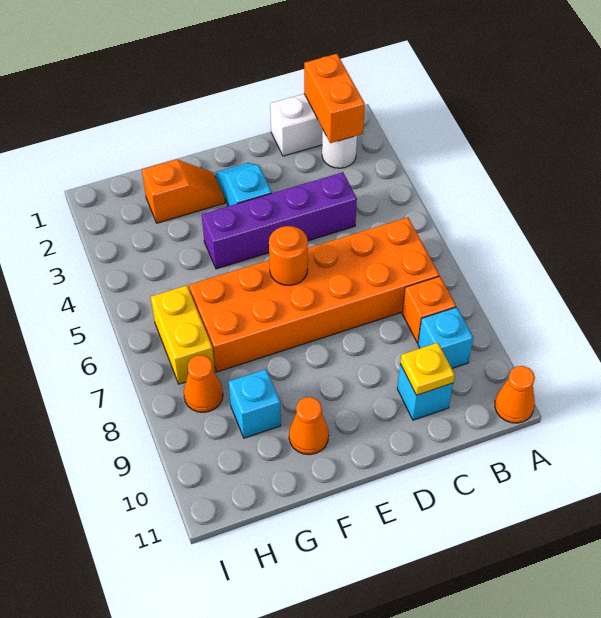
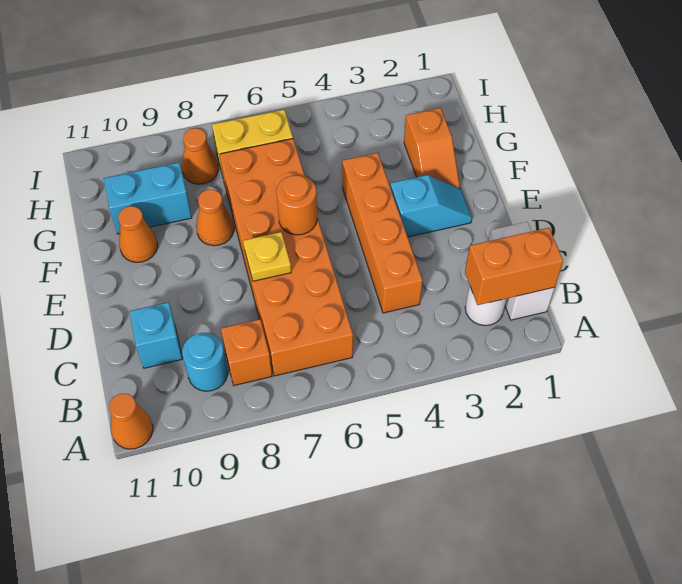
cyan brick B9 level 1 -> cyan round brick B9 level 1
purple brick C4:F4 level 1 -> orange brick C4:F4 level 1
yellow plate C10 level 2 -> yellow plate D7 level 2
none -> orange cone F8 level 1
cyan brick G9 level 1 -> cyan brick G9:G10 level 1

